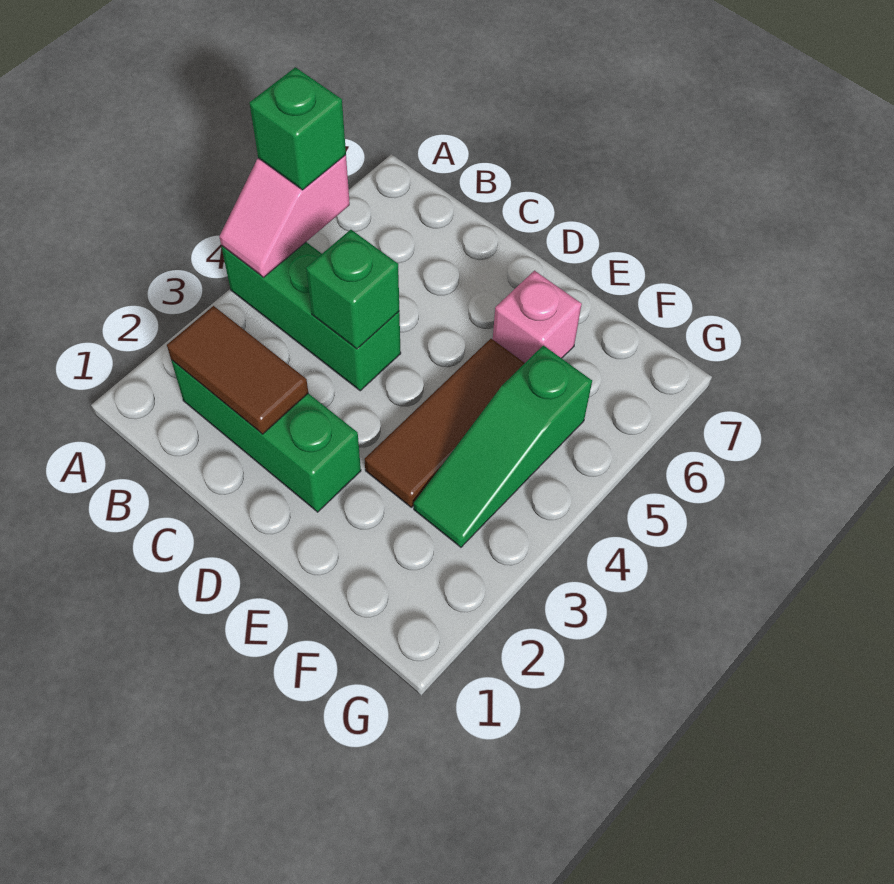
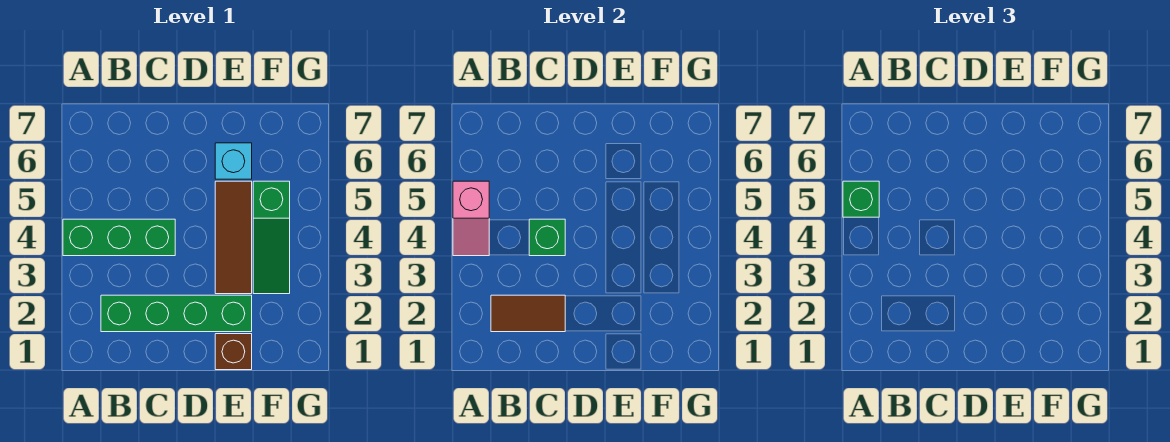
green brick B2:D2 level 1 -> green brick B2:E2 level 1
none -> brown brick E1 level 1
pink brick E6 level 1 -> cyan brick E6 level 1

